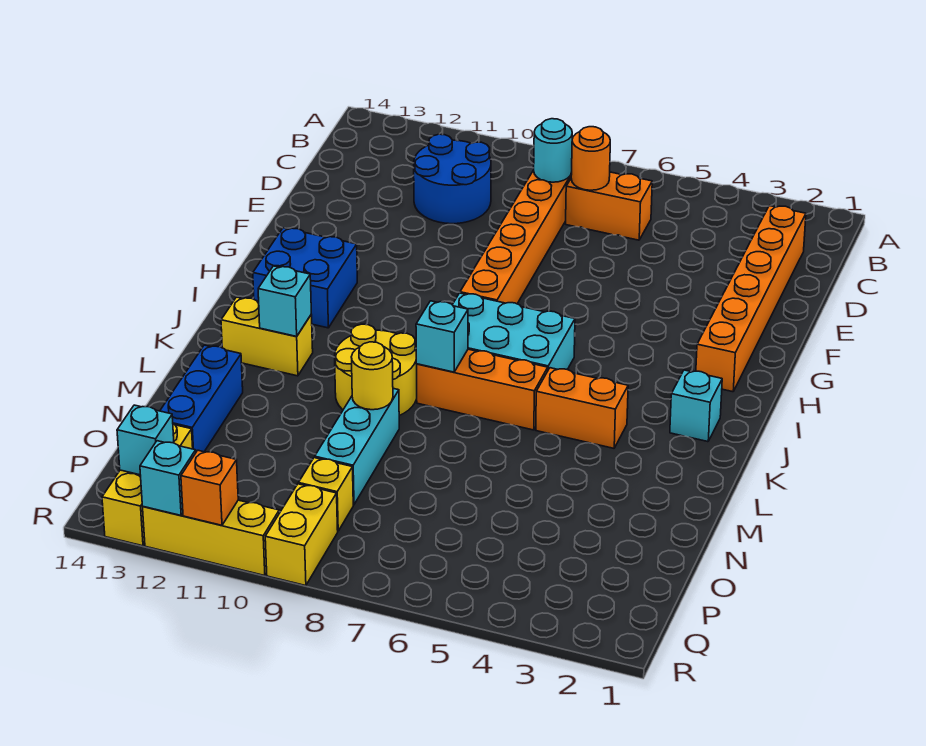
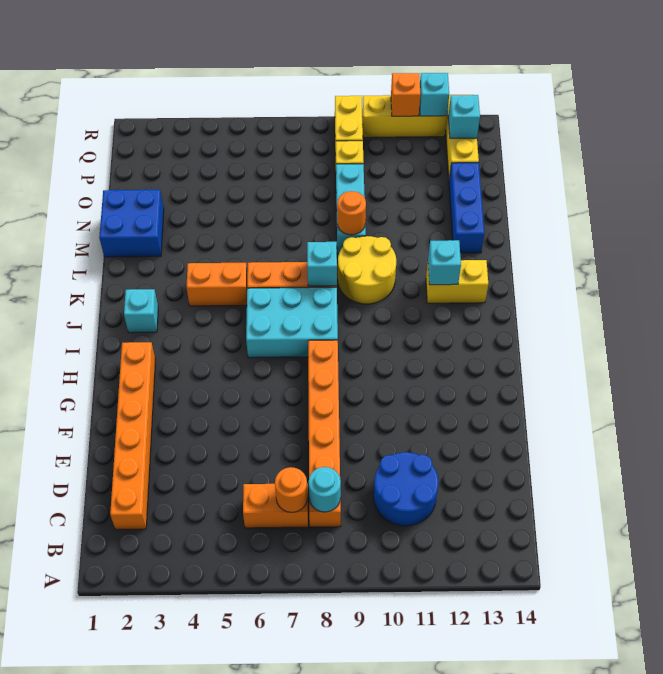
blue brick H12:I13 level 1 -> blue brick M1:N2 level 1
yellow round brick M9 level 2 -> orange round brick M9 level 2

